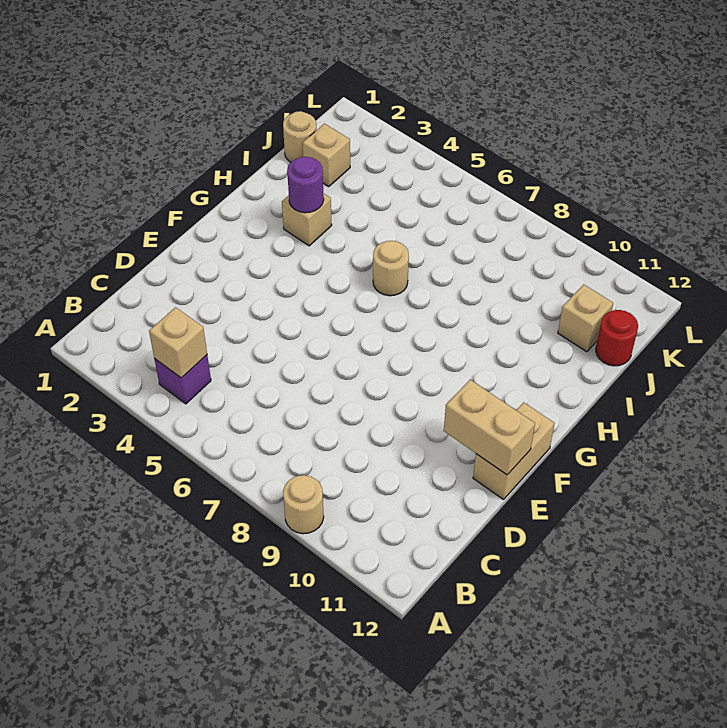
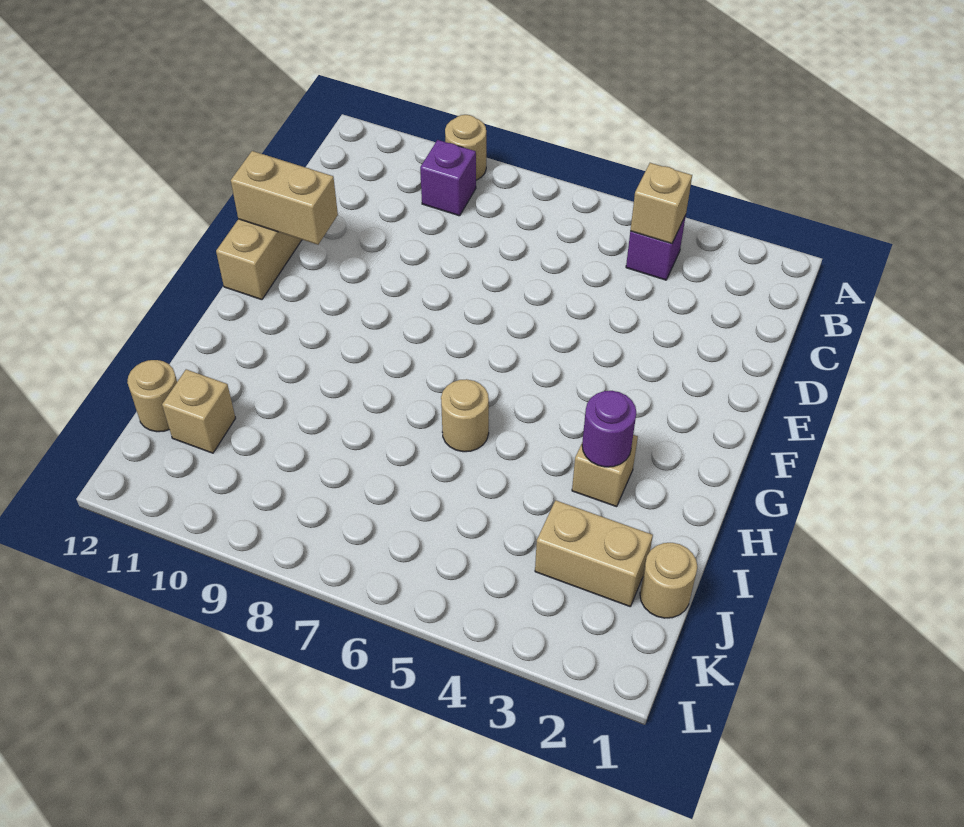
none -> purple brick B9 level 1
tan brick J2 level 1 -> tan brick J2:J3 level 1
red round brick J12 level 1 -> tan round brick J12 level 1

